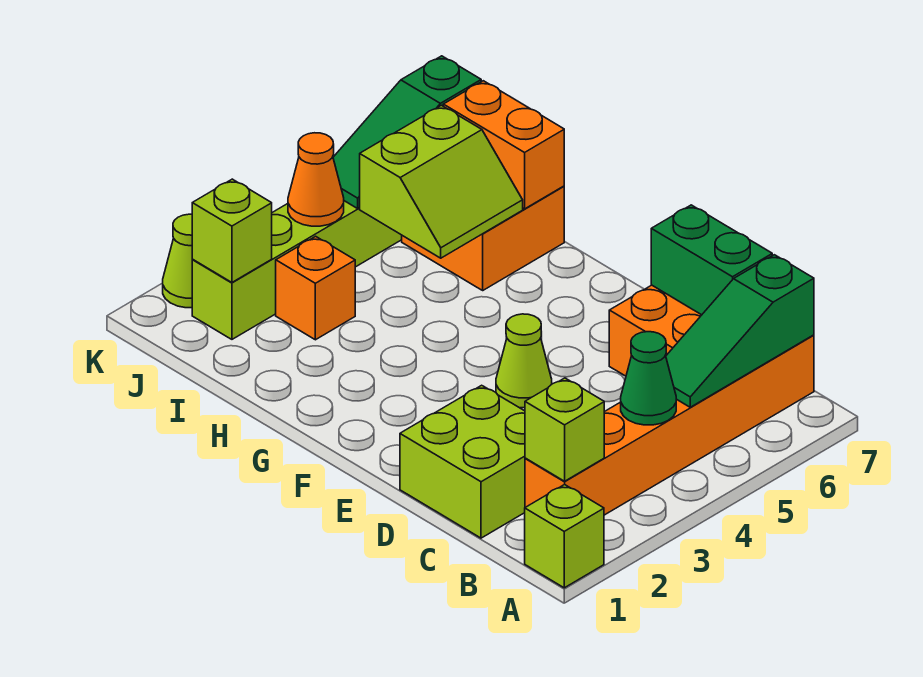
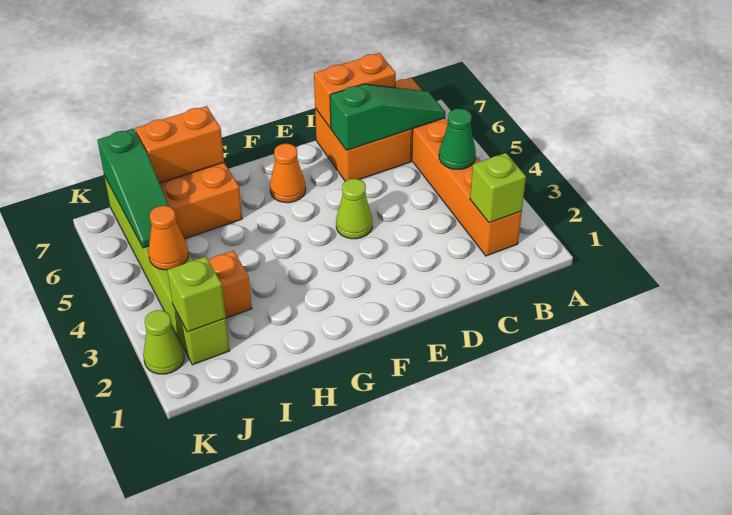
lime brick A1 level 1 -> none
green slope B5:B7 level 2 top 7 -> green slope B6:D6 level 2 top D
lime brick C1:D2 level 1 -> none
green brick C7:D7 level 2 -> orange brick C7:D7 level 2
none -> orange cone F6 level 1
lime slope H5:I6 level 2 top I -> none

